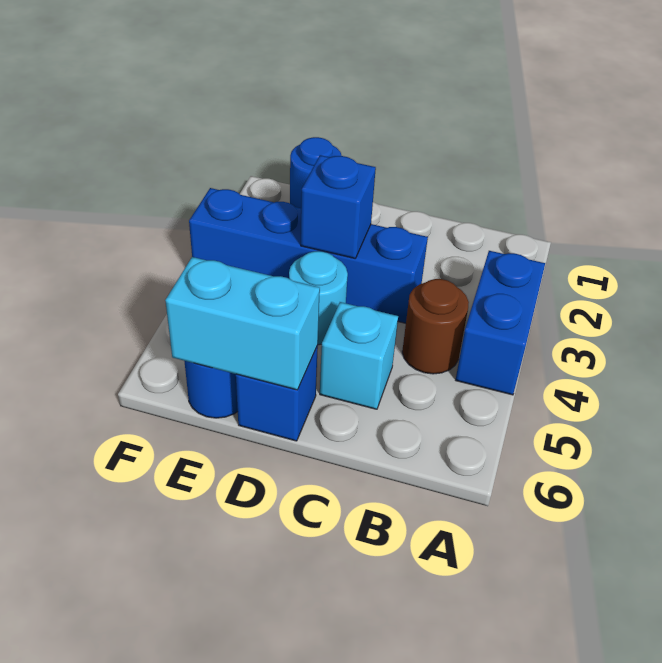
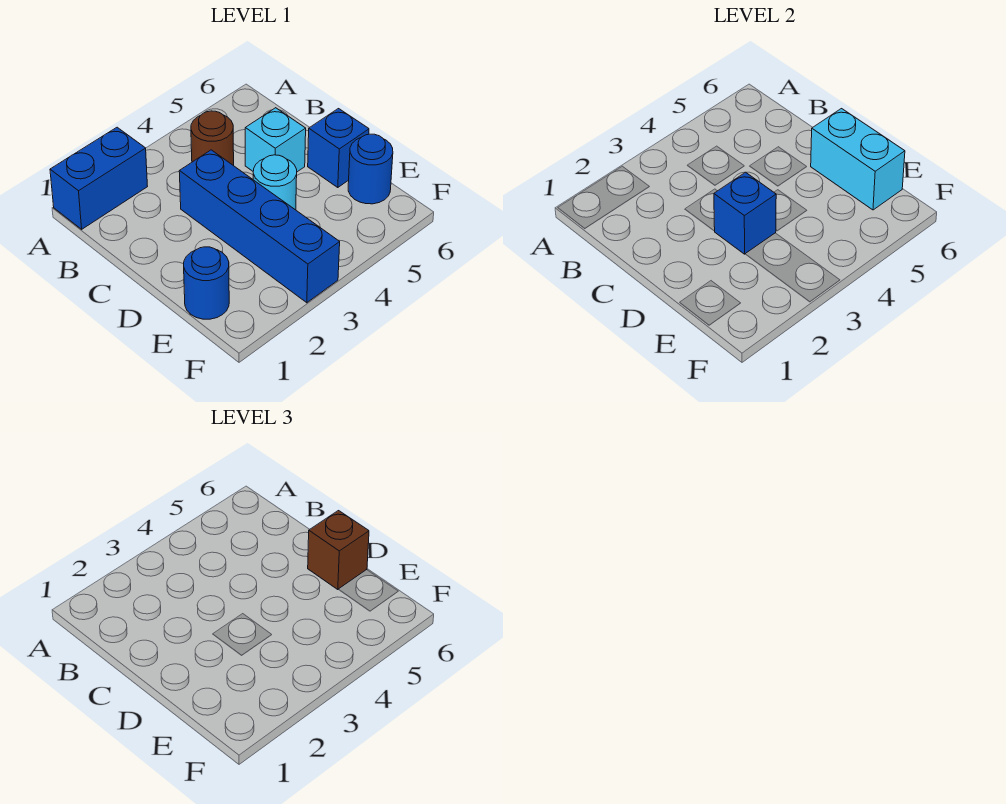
blue brick A3:A4 level 1 -> blue brick A1:A2 level 1
none -> brown brick D6 level 3

